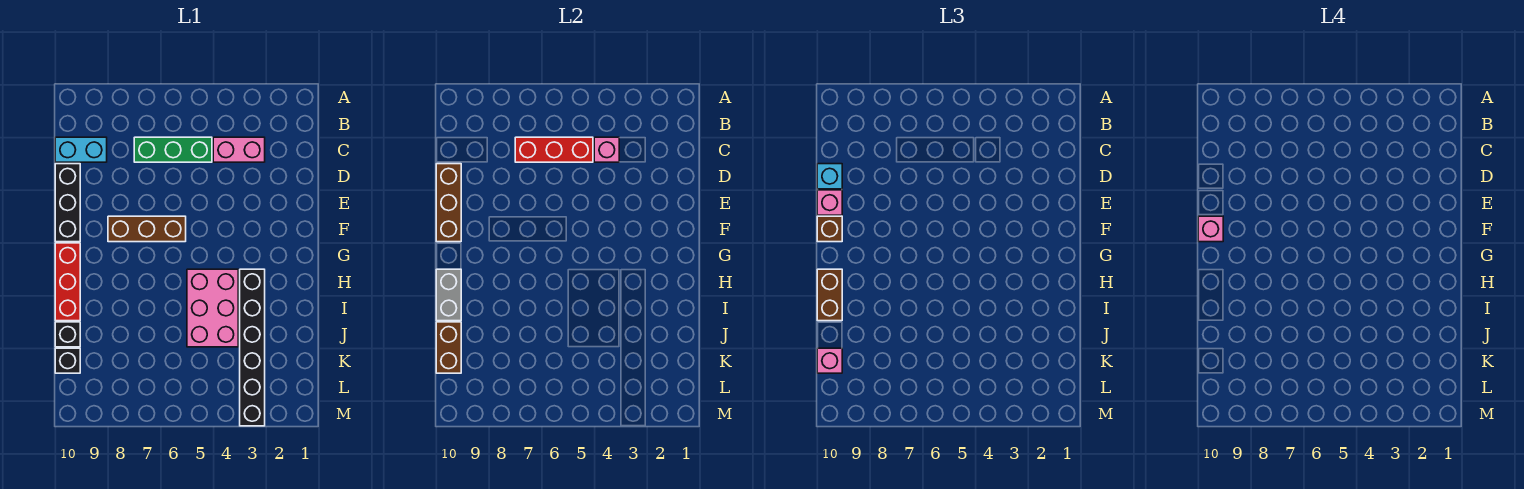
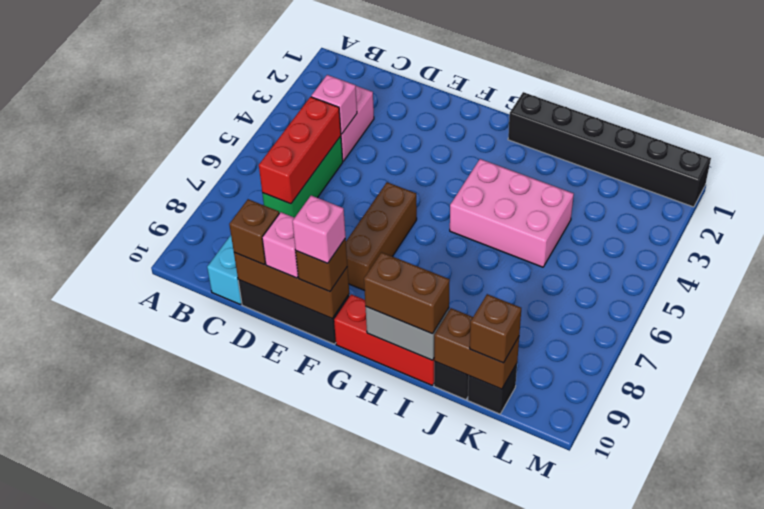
cyan brick D10 level 3 -> brown brick D10 level 3
black brick H3:M3 level 1 -> black brick H1:M1 level 1
pink brick K10 level 3 -> brown brick K10 level 3

